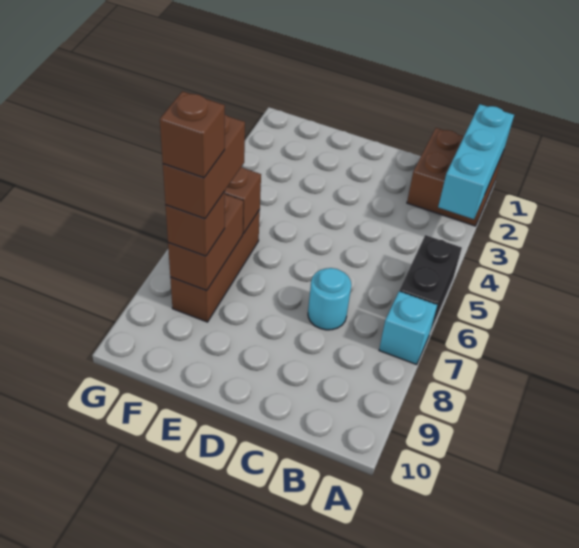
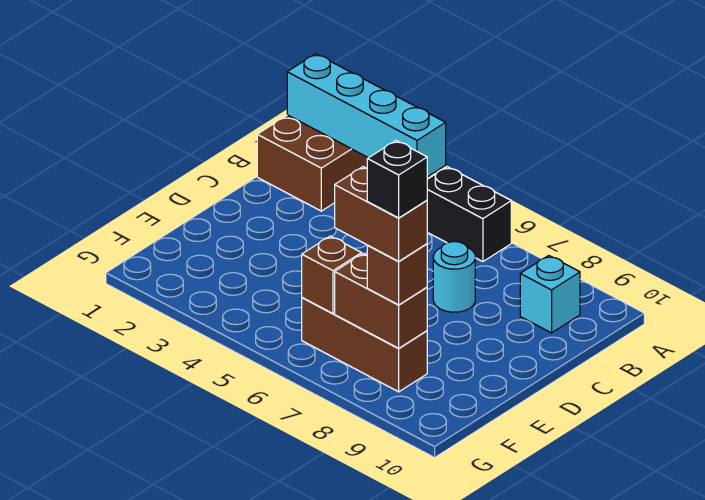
cyan brick A1:A3 level 2 -> cyan brick A1:A4 level 2
cyan brick A7 level 1 -> cyan brick B9 level 1
brown brick F8 level 5 -> black brick F8 level 5

